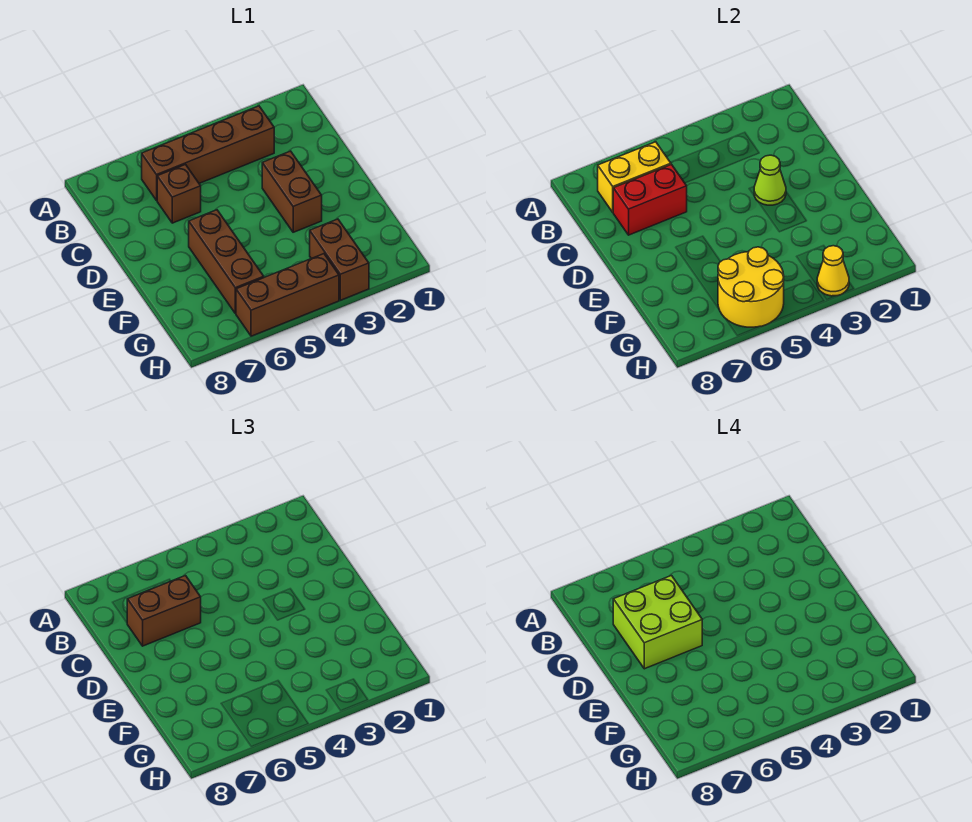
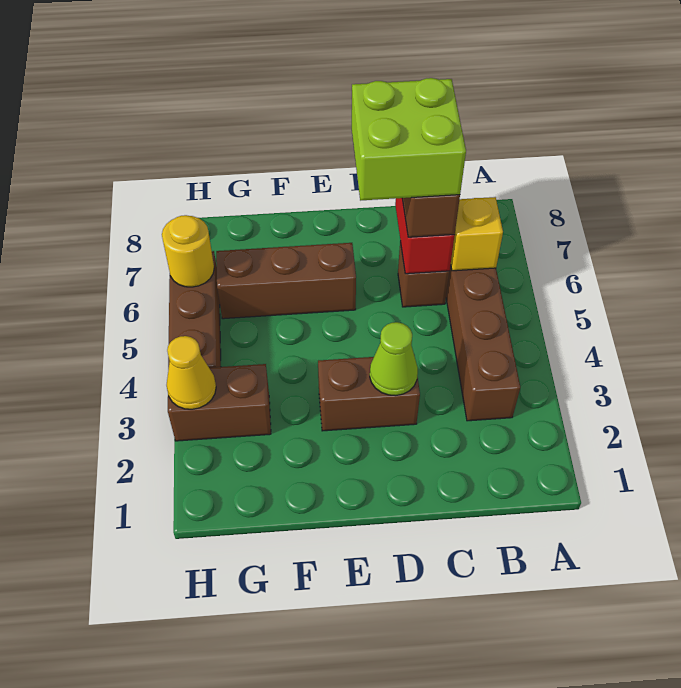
yellow brick B6:B7 level 2 -> yellow brick B6 level 2
yellow round brick G5:H6 level 2 -> yellow round brick H6 level 2

